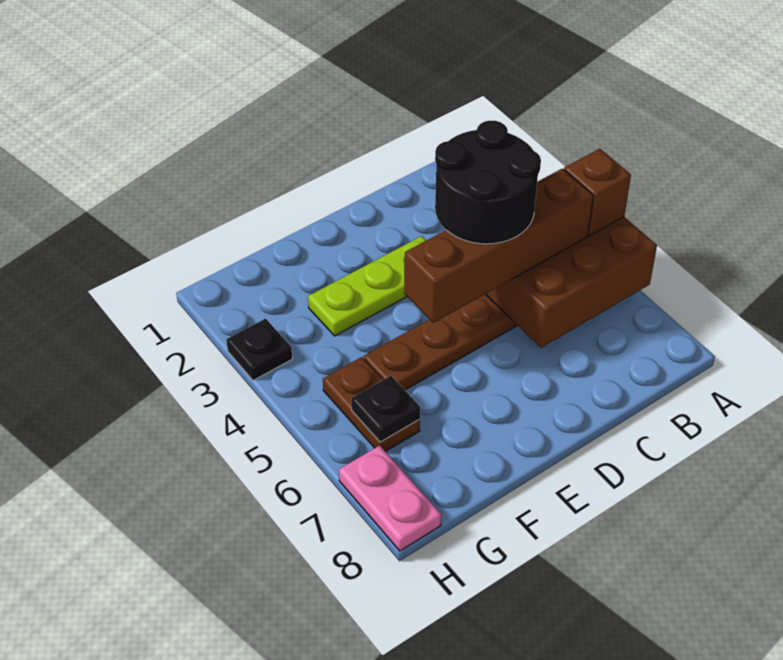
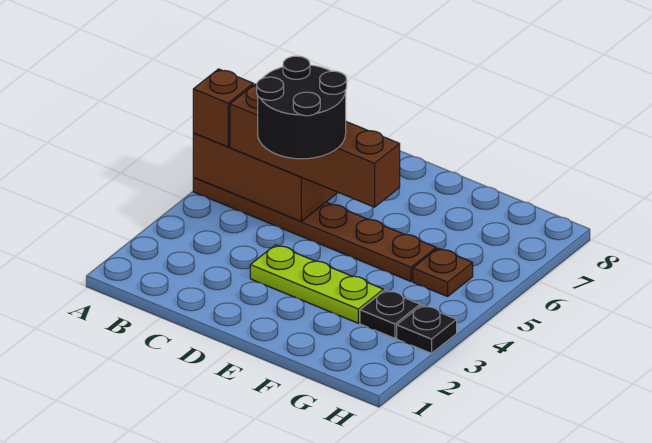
brown plate G5:G6 level 1 -> brown plate G5 level 1
black plate G6 level 2 -> black plate G3 level 1
pink plate H7:H8 level 1 -> none

